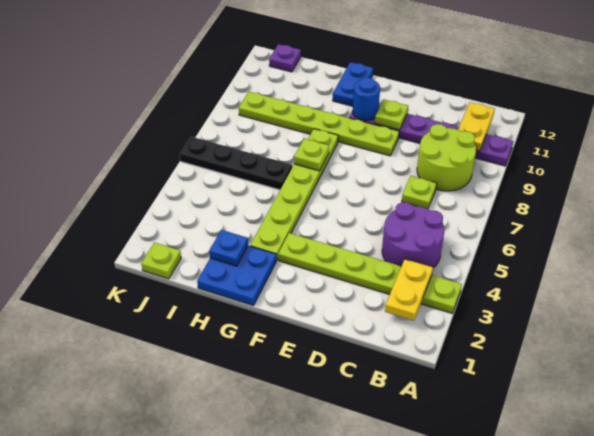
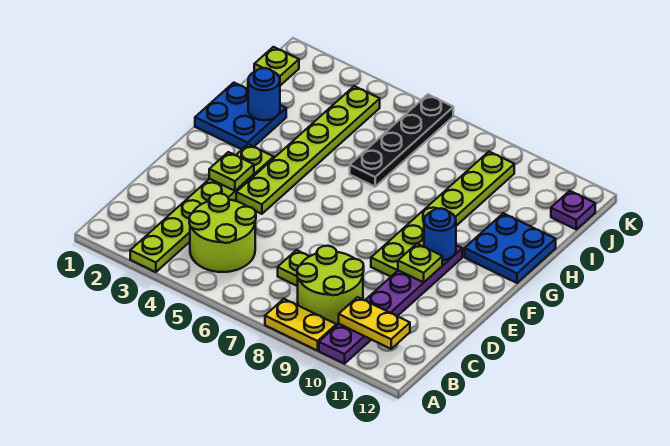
yellow plate B2:B3 level 2 -> yellow plate A8:A9 level 1
purple round brick B4:C5 level 1 -> lime round brick B4:C5 level 1
lime plate G3:G8 level 1 -> lime plate E4:J4 level 1
lime plate G7 level 2 -> lime plate E3 level 2
blue plate G11:G12 level 1 -> blue plate G11:H12 level 1
blue plate H2 level 2 -> blue round brick H2 level 2

